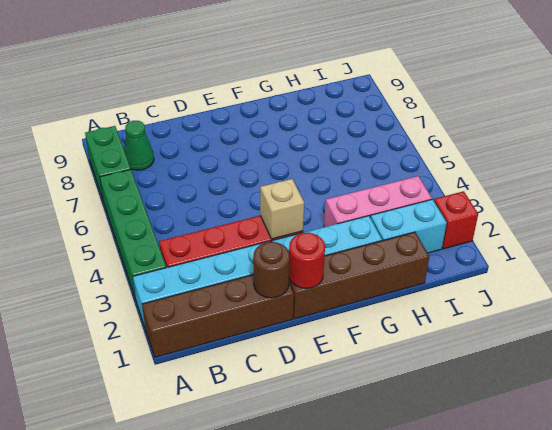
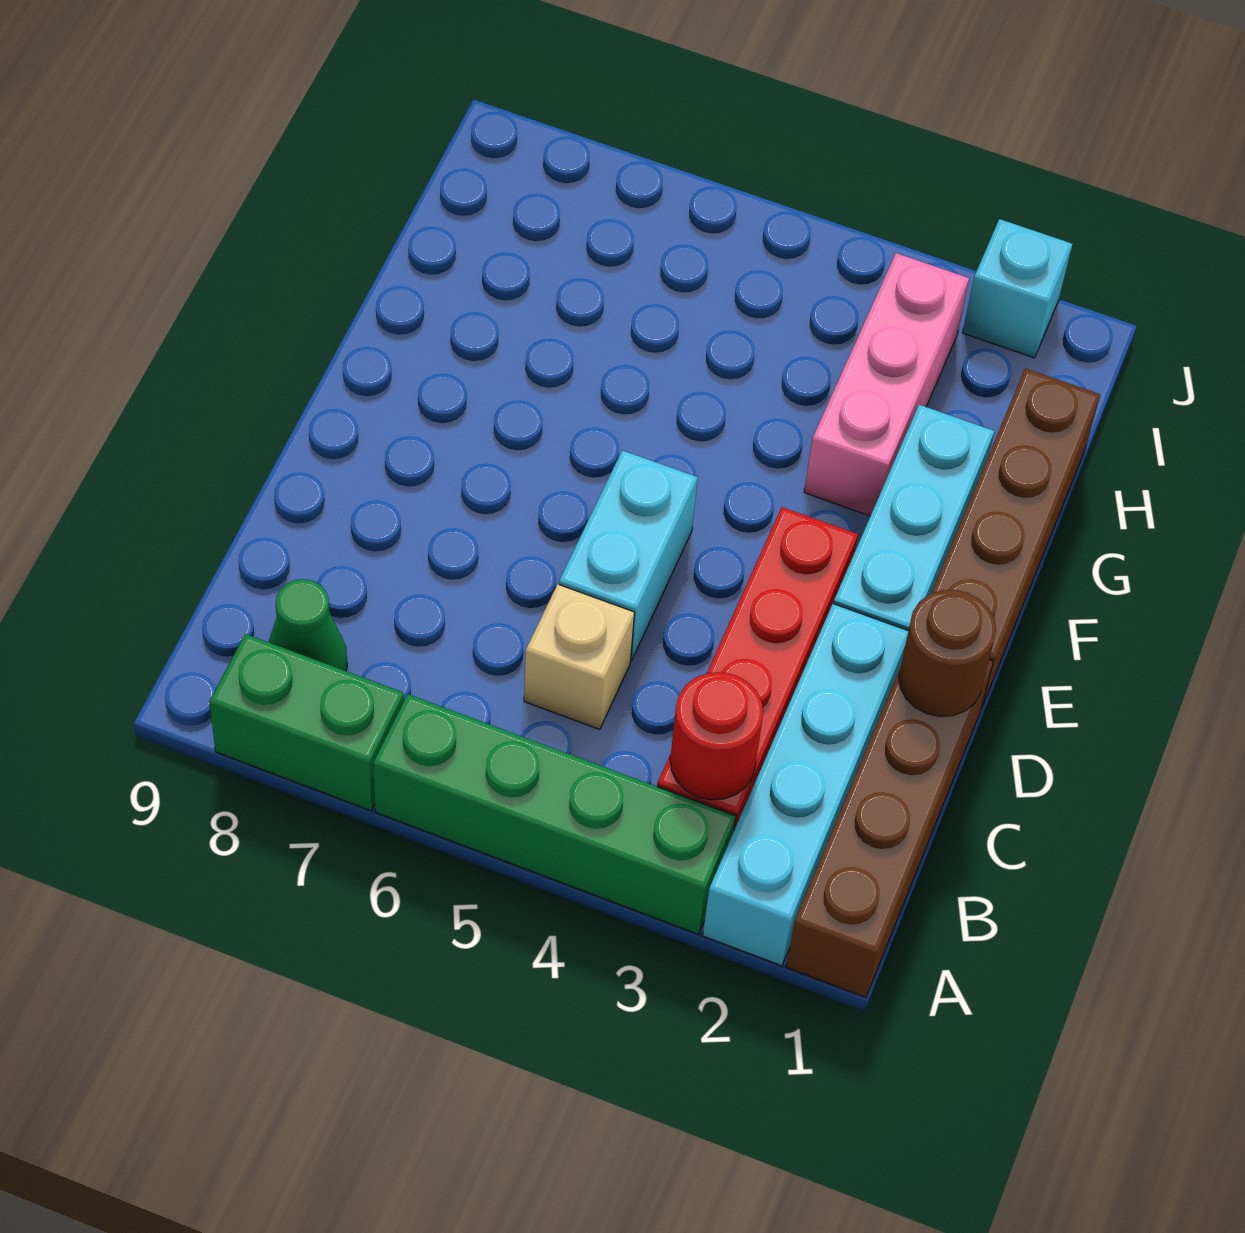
red round brick E1 level 2 -> red round brick B3 level 2
tan brick E3 level 2 -> tan brick C5 level 1
cyan brick H2:I2 level 1 -> cyan brick D5:E5 level 1
red brick J2 level 1 -> cyan brick J2 level 1

